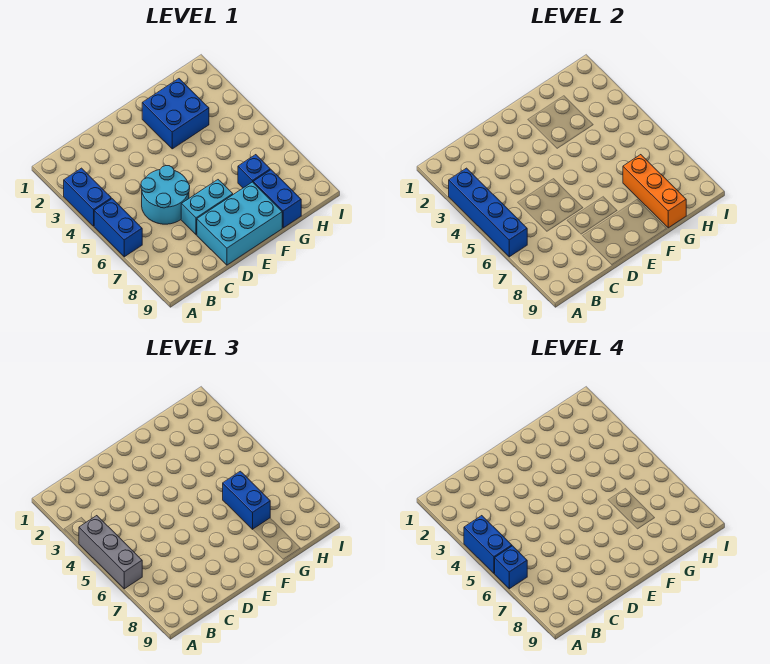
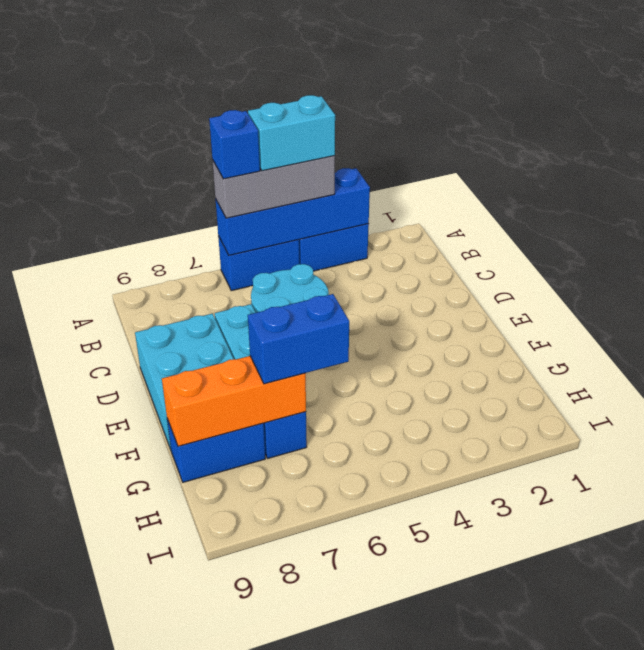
blue brick A4:A5 level 4 -> cyan brick A4:A5 level 4
blue brick F2:G3 level 1 -> none

